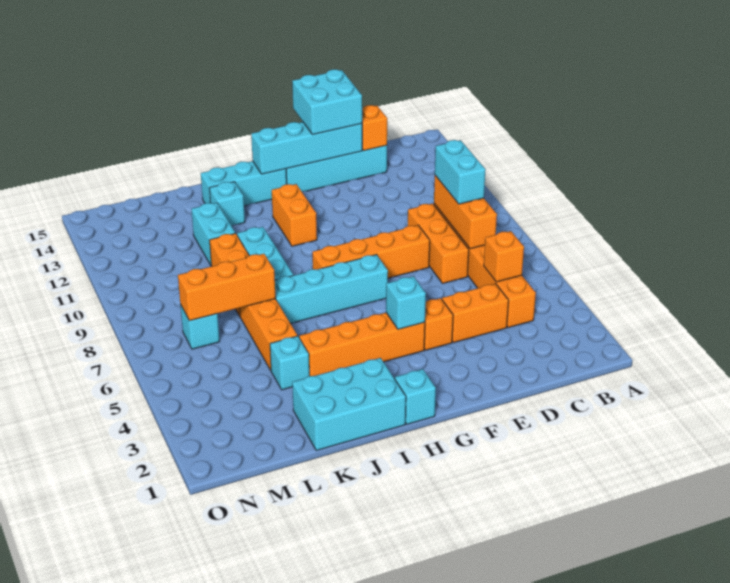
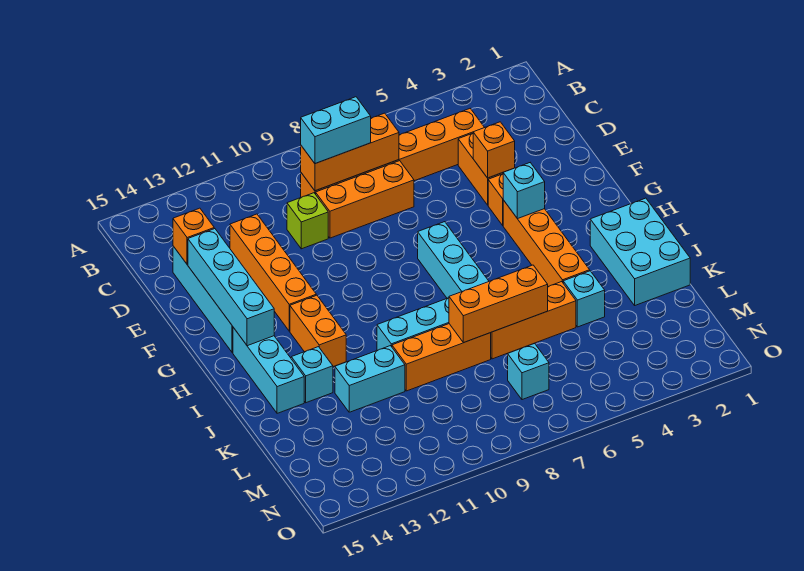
orange brick C5 level 2 -> orange brick E4 level 2
none -> lime brick D10 level 1
orange brick E8:H8 level 1 -> orange brick D12:G12 level 1
cyan brick E14:F15 level 3 -> none
cyan brick H1 level 1 -> none
orange brick H11:H12 level 1 -> orange brick H12:I12 level 1
orange brick K7:M7 level 2 -> orange brick K6:K8 level 2

